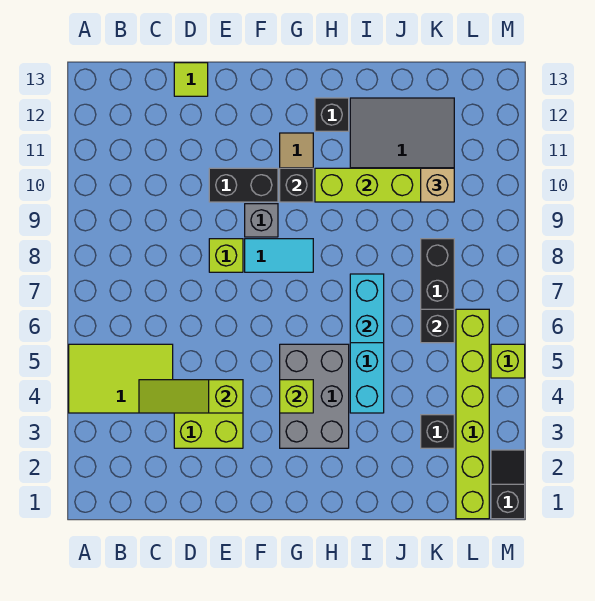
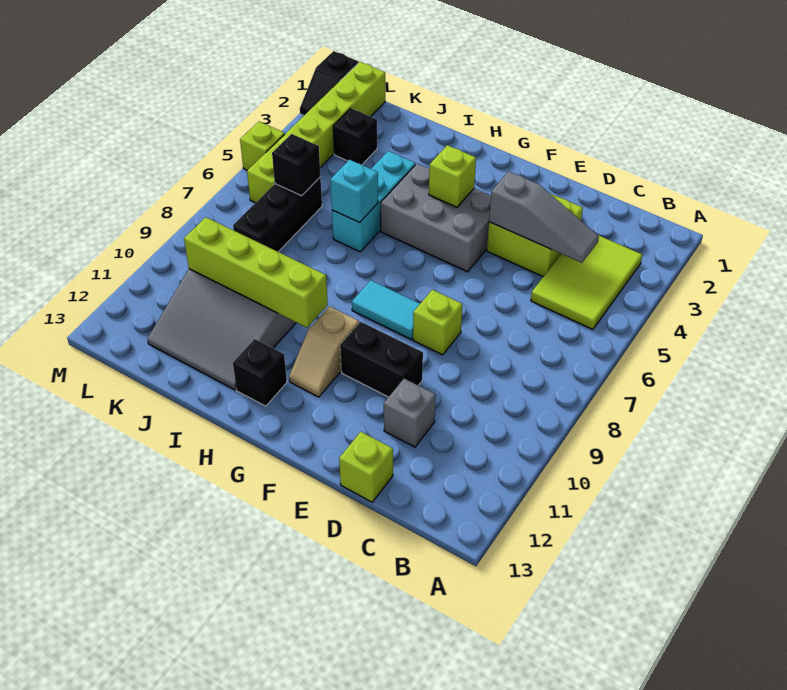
lime tile A4:C5 level 1 -> lime tile B3:C5 level 1
lime slope C4:E4 level 2 top E -> grey slope C4:E4 level 2 top E
lime tile D13 level 1 -> lime brick D13 level 1
grey brick F9 level 1 -> grey brick D11 level 1
grey brick G3:H5 level 1 -> grey brick F4:H5 level 1
black brick G10 level 2 -> none
cyan brick I6:I7 level 2 -> cyan brick I6 level 2
tan brick K10 level 3 -> none

